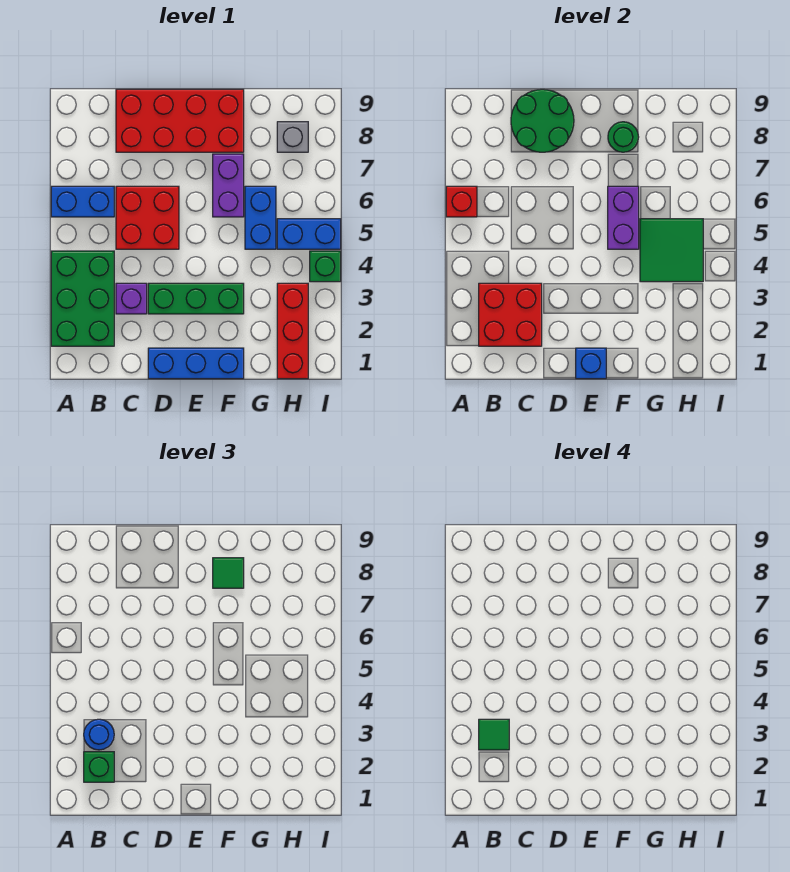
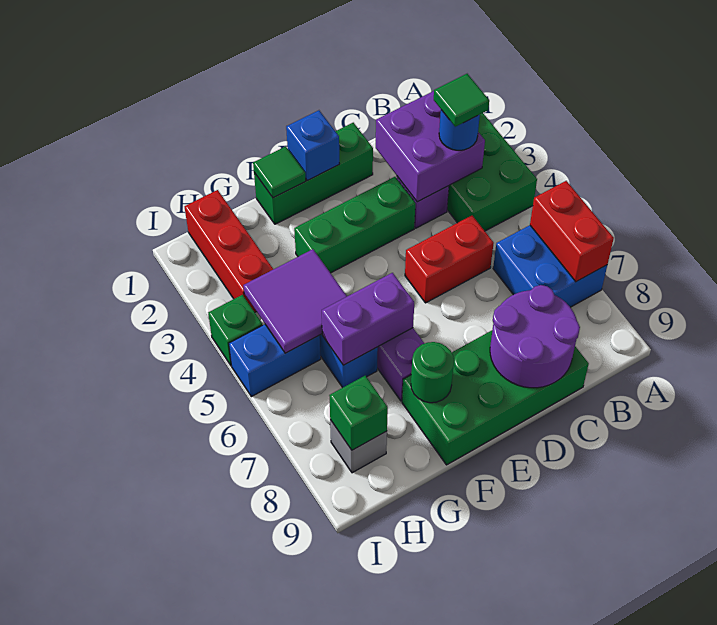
blue brick A6:B6 level 1 -> blue brick A6:B7 level 1
red brick A6 level 2 -> red brick A6:A7 level 2
red brick B2:C3 level 2 -> purple brick B2:C3 level 2
green brick B2 level 3 -> green brick H8 level 2
red brick C5:D6 level 1 -> red brick C5:D5 level 1
red brick C8:F9 level 1 -> green brick C8:F9 level 1
green round brick C8:D9 level 2 -> purple round brick C8:D9 level 2
blue brick D1:F1 level 1 -> green brick D1:F1 level 1
purple brick F5:F6 level 2 -> purple brick F6:G6 level 2
green tile F8 level 3 -> green tile F1 level 2
green tile G4:H5 level 2 -> purple tile G4:H5 level 2

